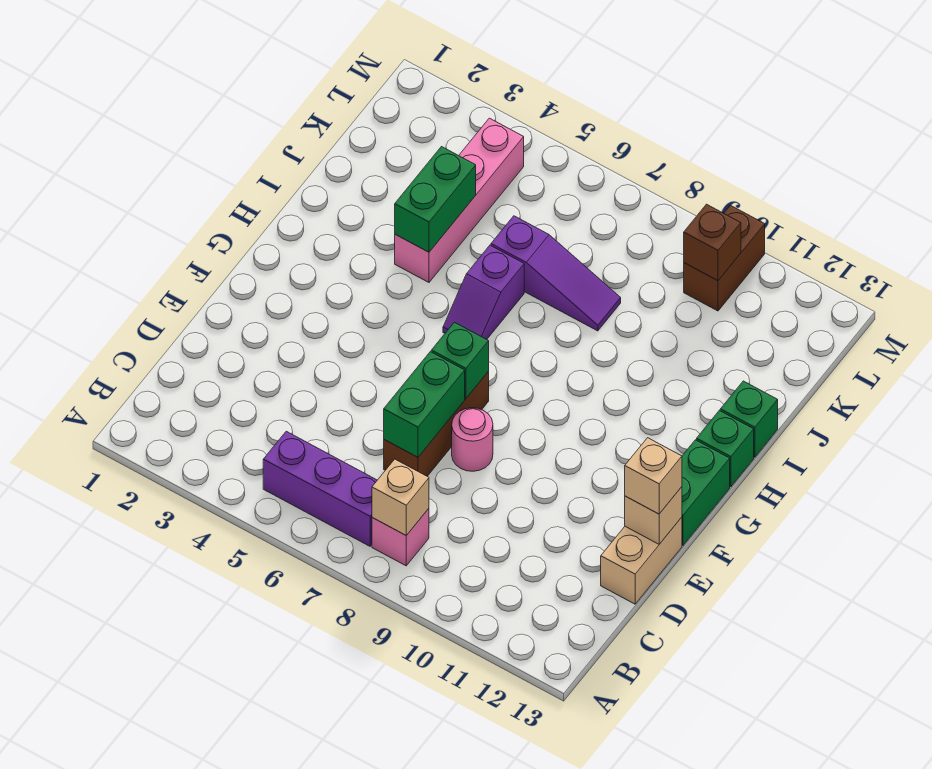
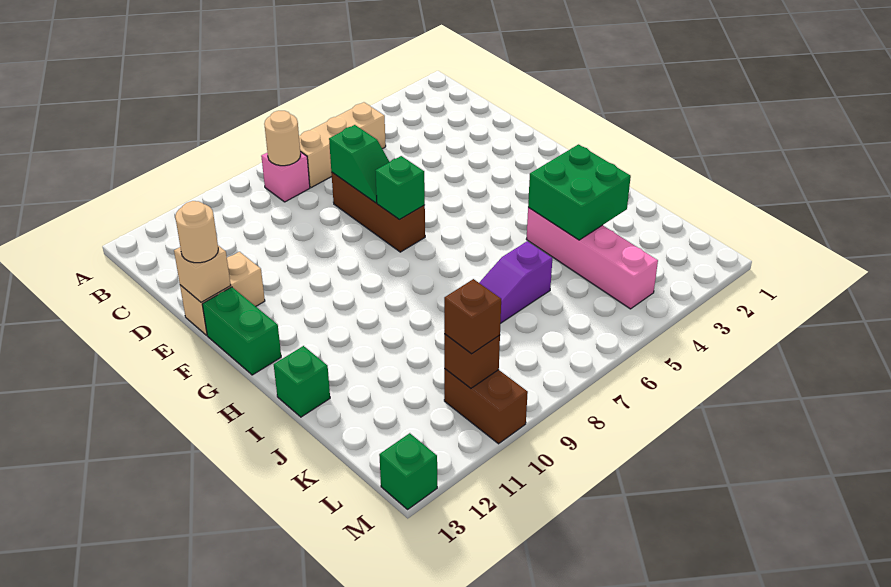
purple brick B5:B7 level 1 -> tan brick B5:B7 level 1
tan brick B8 level 2 -> tan round brick B8 level 2
green brick D7:E7 level 2 -> green slope D7:E7 level 2 top D
tan brick D13:E13 level 1 -> tan brick E12:E13 level 1
pink round brick E8 level 1 -> none
tan brick E13 level 3 -> tan round brick E13 level 3
purple slope H6:I6 level 1 top I -> none
green brick H13 level 1 -> green brick M13 level 1
green brick I4:J4 level 2 -> green brick I3:J4 level 2
none -> brown brick L10 level 3

